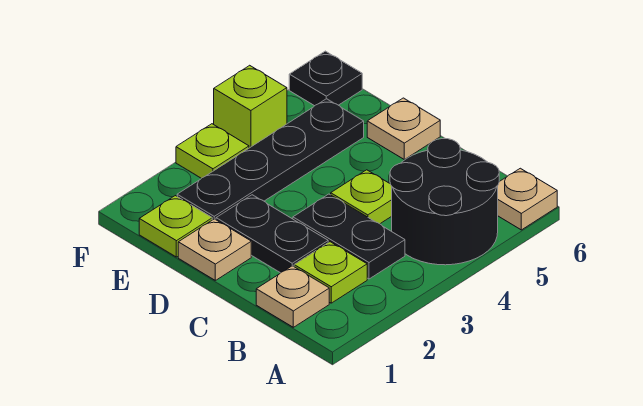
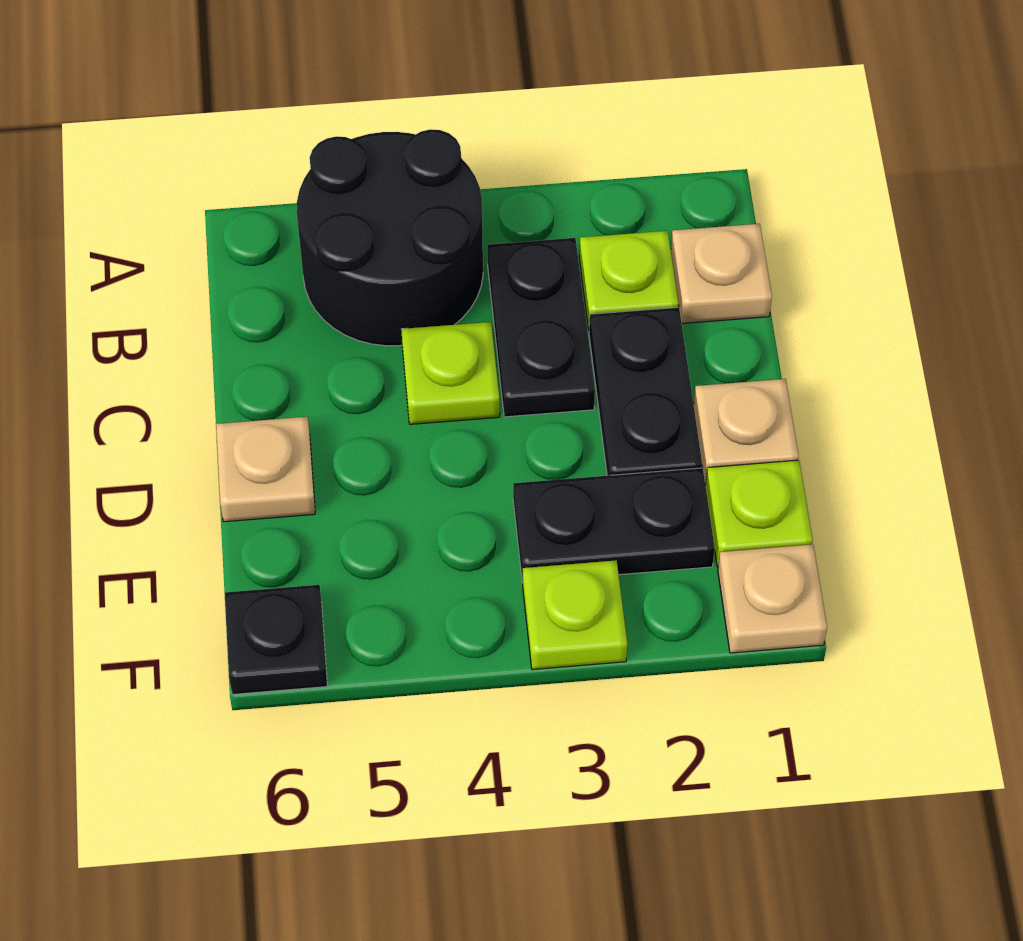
tan plate A6 level 1 -> tan plate F1 level 1
black plate E2:E5 level 1 -> black plate E2:E3 level 1
lime brick F4 level 1 -> none

